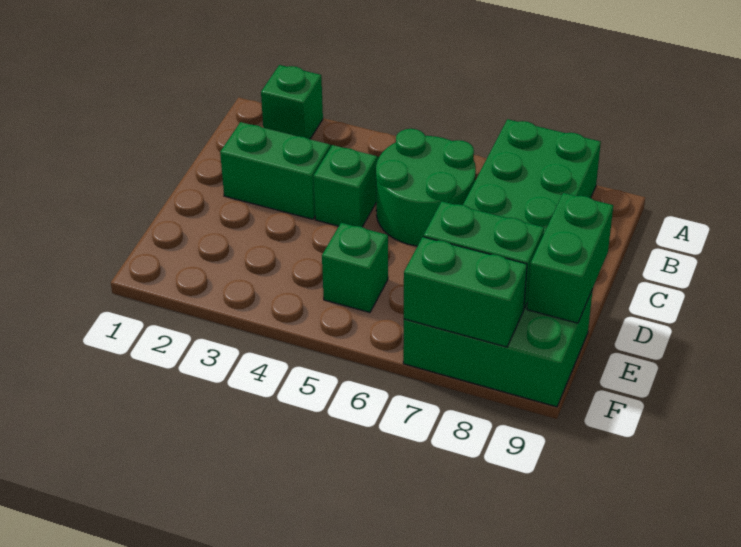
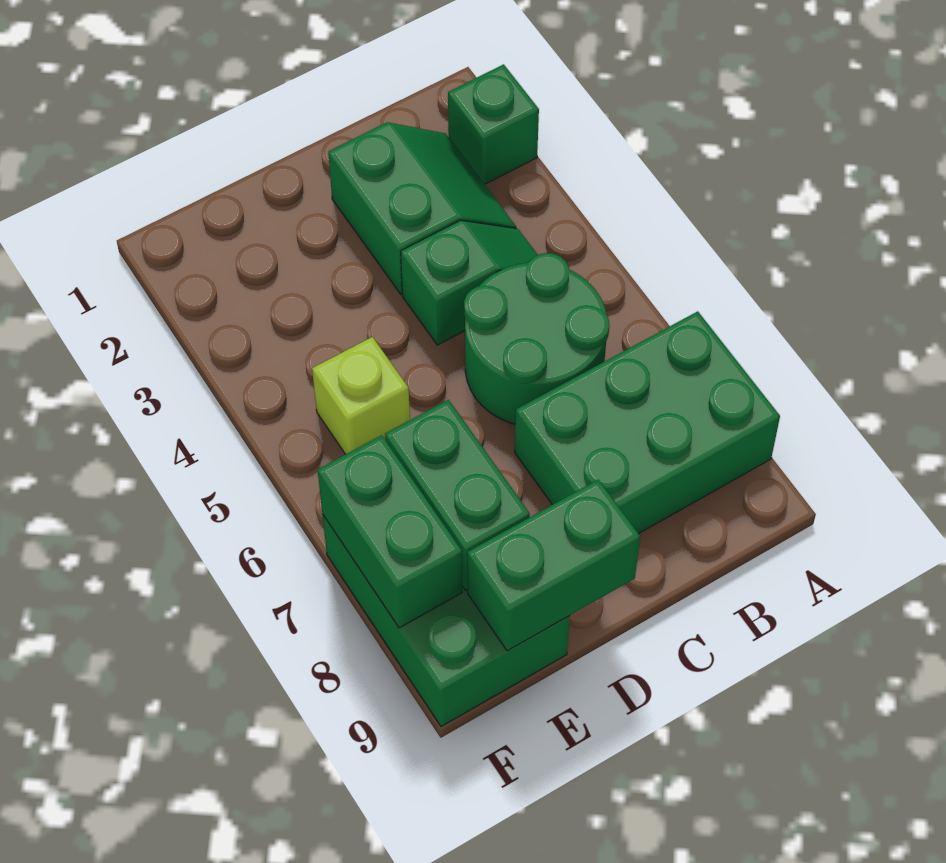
green brick E5 level 1 -> lime brick E5 level 1

